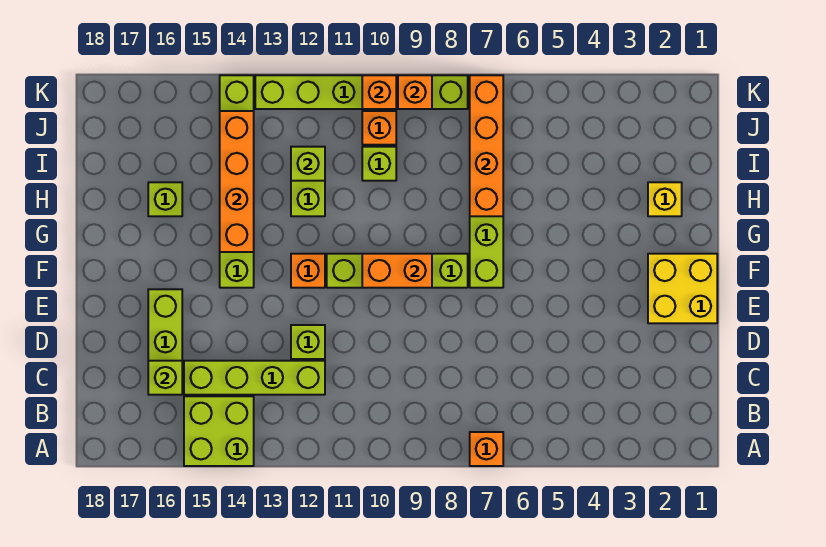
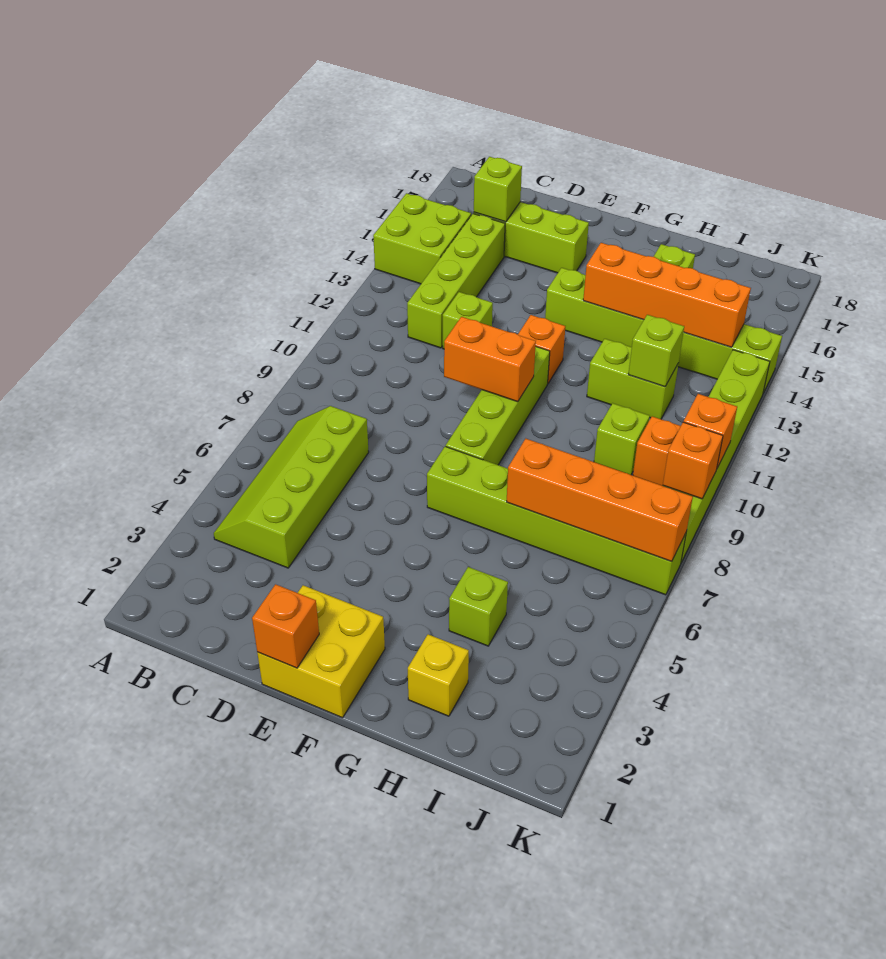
orange brick A7 level 1 -> orange brick E1 level 2
none -> lime slope B4:C7 level 1 top C
orange brick F9:F10 level 2 -> orange brick E10:F10 level 2
none -> lime brick H4 level 1

